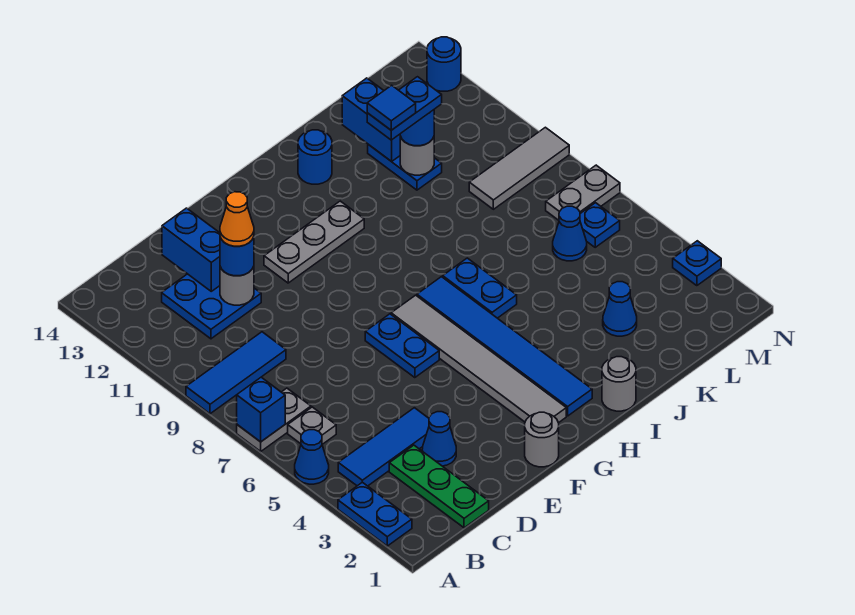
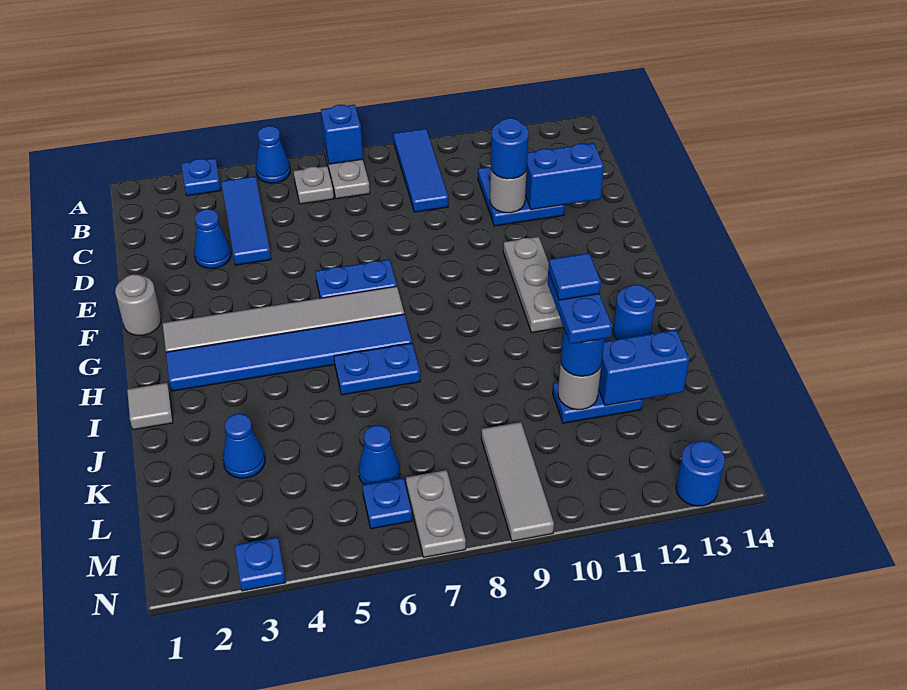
blue plate A2:A3 level 1 -> blue plate A3 level 1
green plate C1:C3 level 1 -> none
orange cone D11 level 4 -> none
grey round brick I1 level 1 -> grey tile I1 level 1

